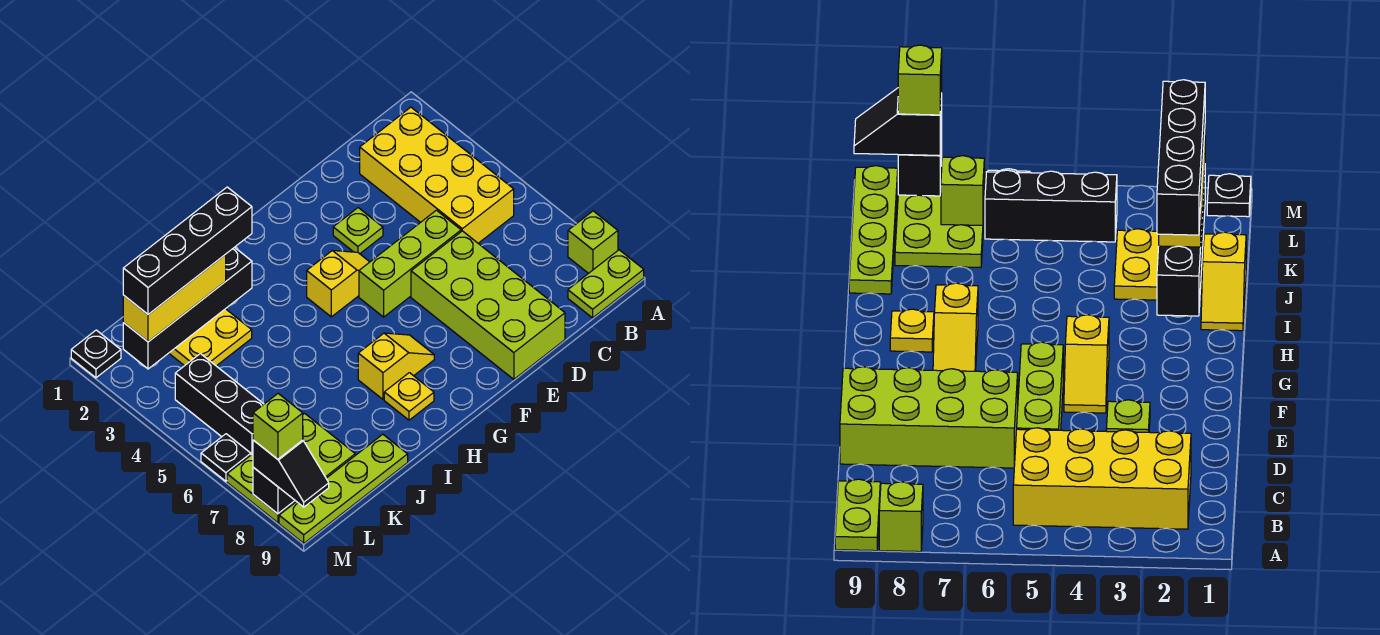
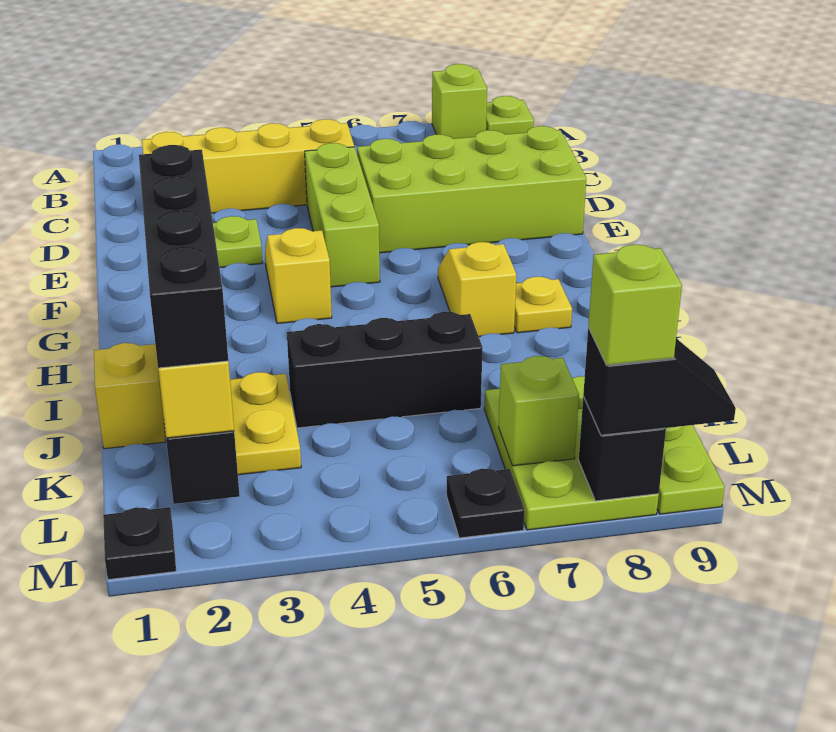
lime plate A9:B9 level 1 -> lime plate A9 level 1
yellow brick B2:C5 level 1 -> yellow brick C2:C5 level 1
black brick L4:L6 level 1 -> black brick J4:J6 level 1

